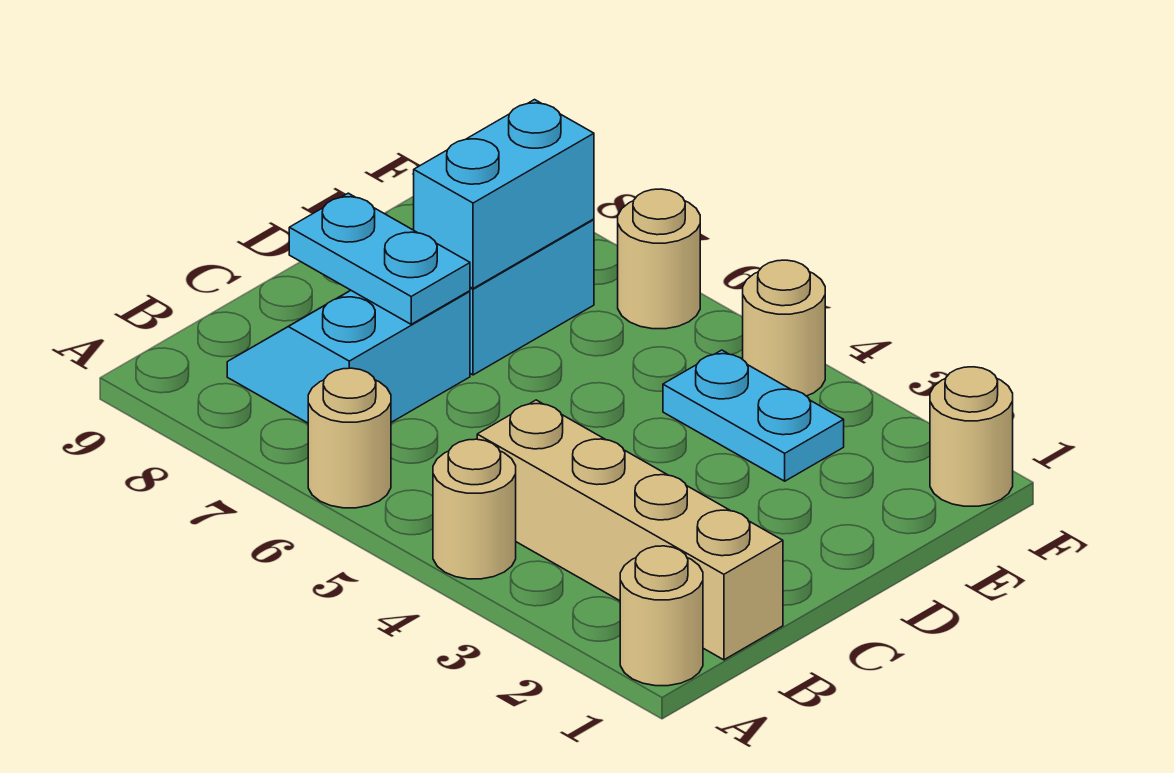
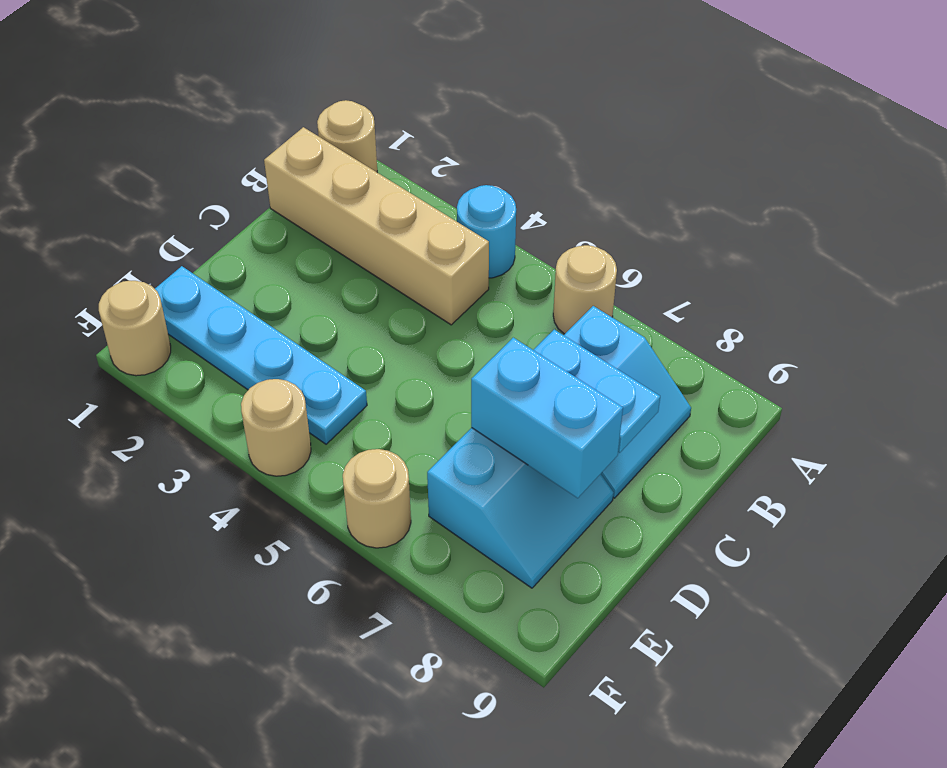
tan round brick A4 level 1 -> cyan round brick A4 level 1
cyan brick D7:E7 level 2 -> cyan brick D7:D8 level 2
cyan plate E3:E4 level 1 -> cyan plate E1:E4 level 1

